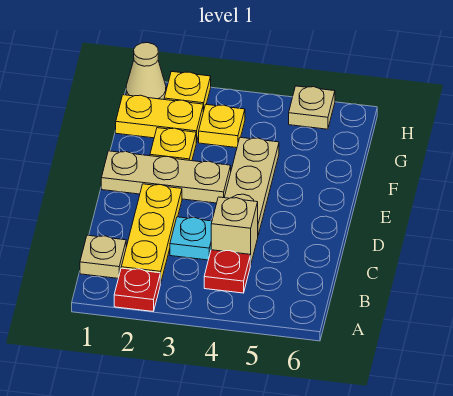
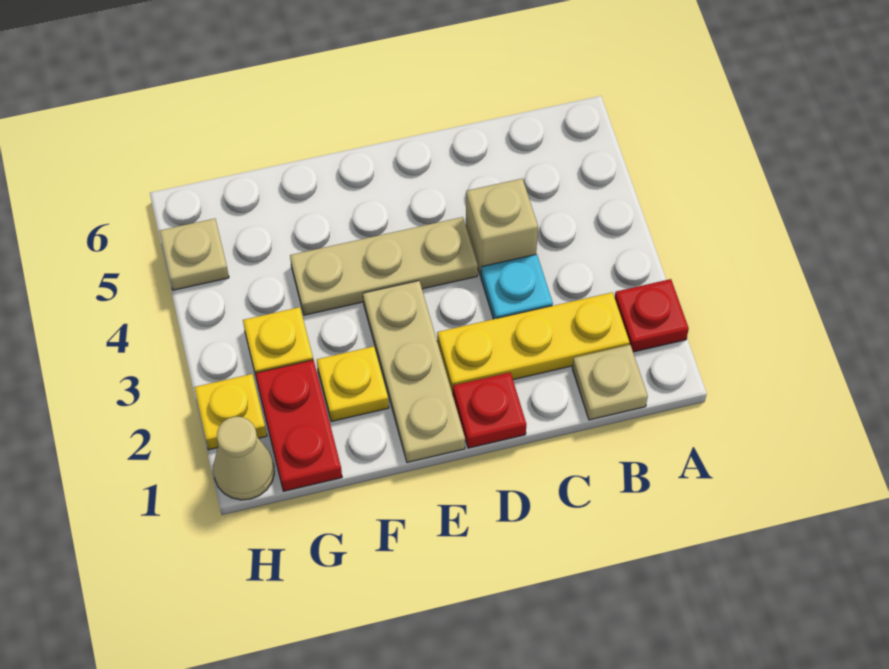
red plate B4 level 1 -> red plate D1 level 1
yellow plate G1:G2 level 1 -> red plate G1:G2 level 1

